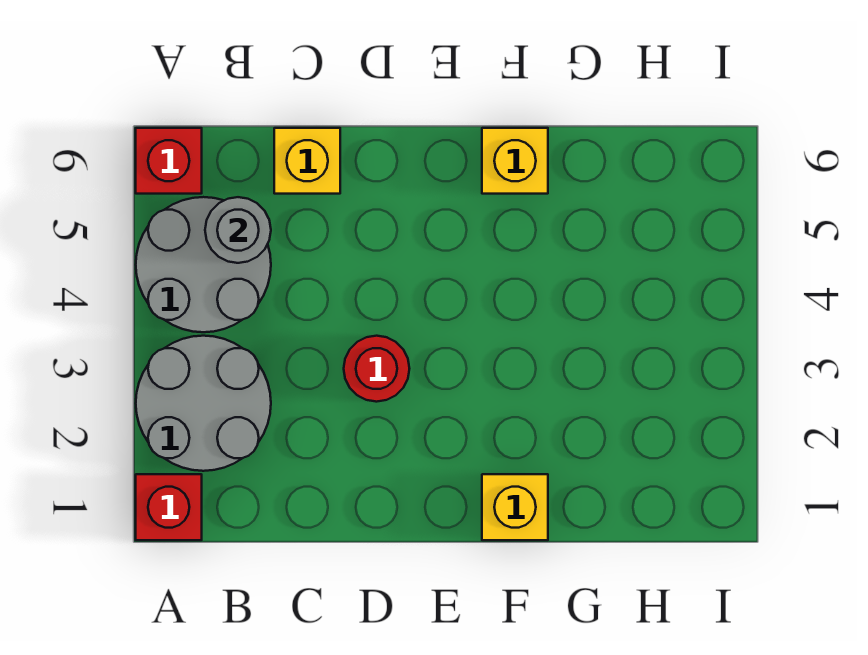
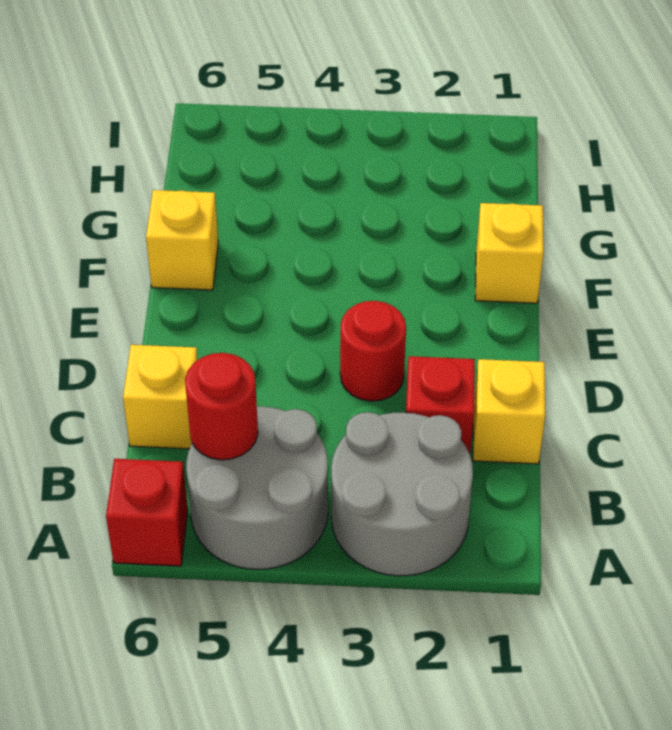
red brick A1 level 1 -> red brick C2 level 1
grey round brick B5 level 2 -> red round brick B5 level 2
none -> yellow brick C1 level 1

